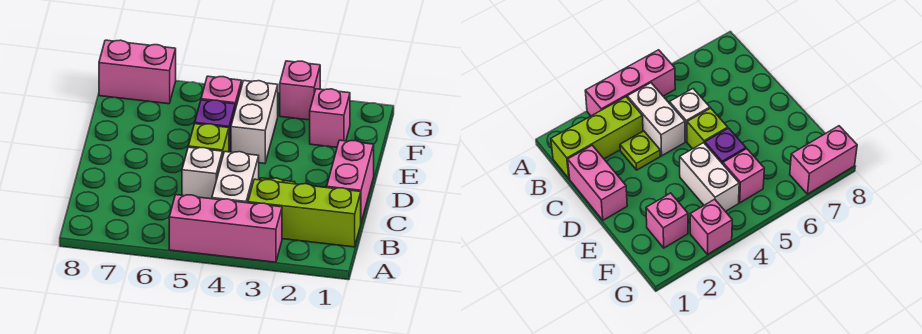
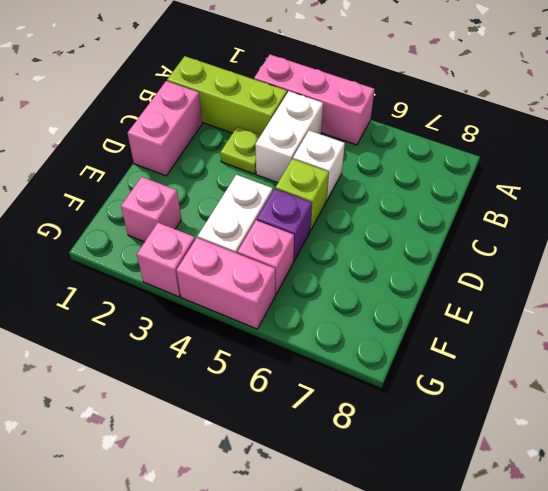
pink brick G7:G8 level 1 -> pink brick G4:G5 level 1

